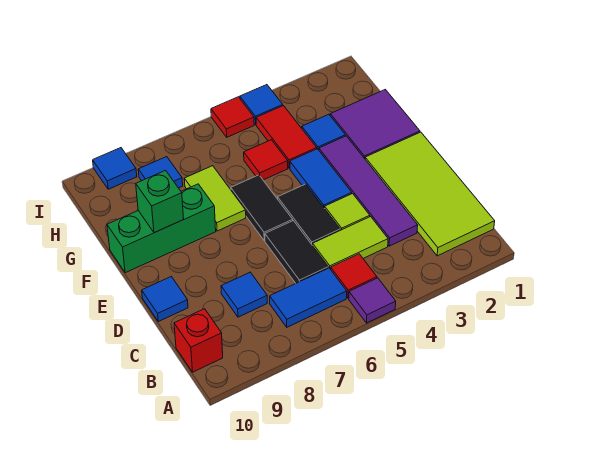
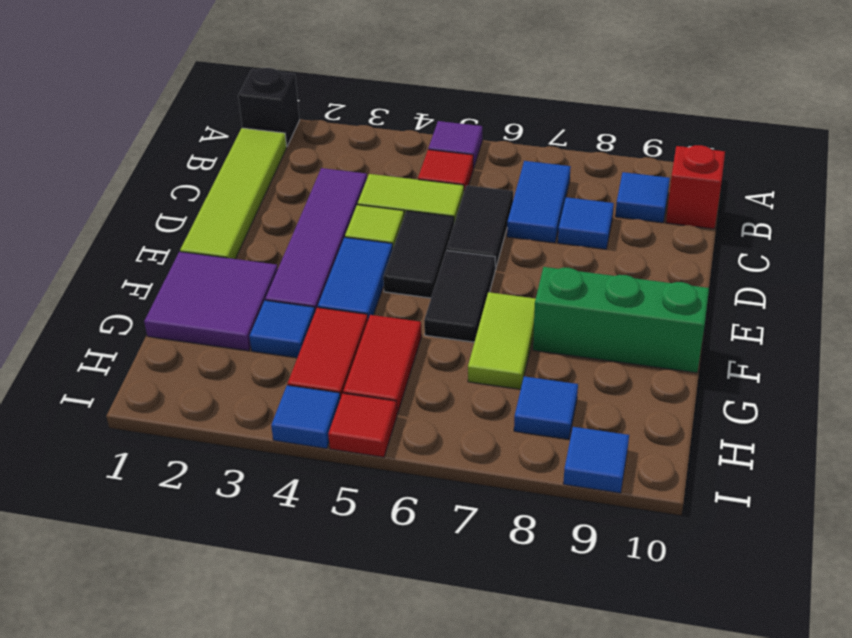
none -> black brick A1 level 1
lime tile B1:E2 level 1 -> lime tile B1:E1 level 1
blue tile B6:B7 level 1 -> blue tile B7:C7 level 1
blue tile D10 level 1 -> blue tile B9 level 1
green brick F9 level 2 -> none
red tile G5 level 1 -> red tile G5:H5 level 1

